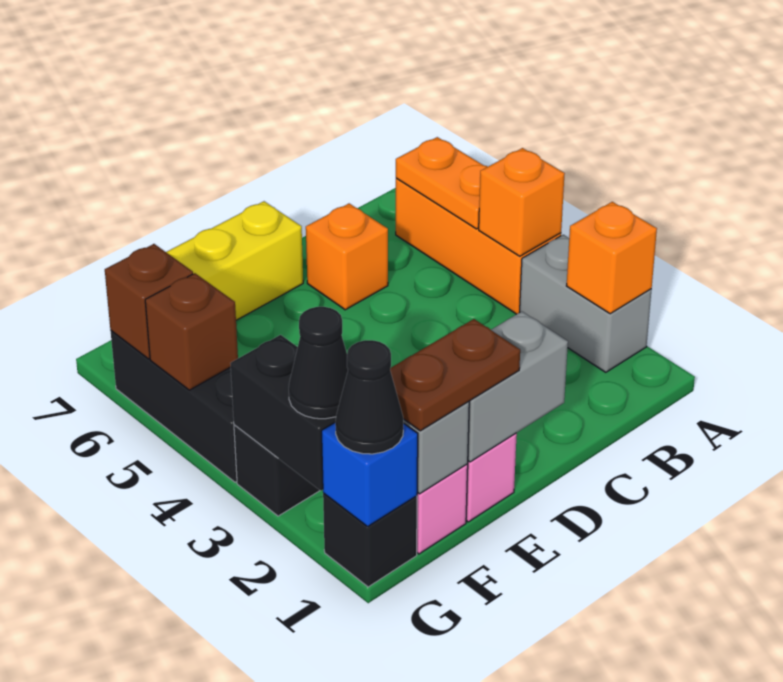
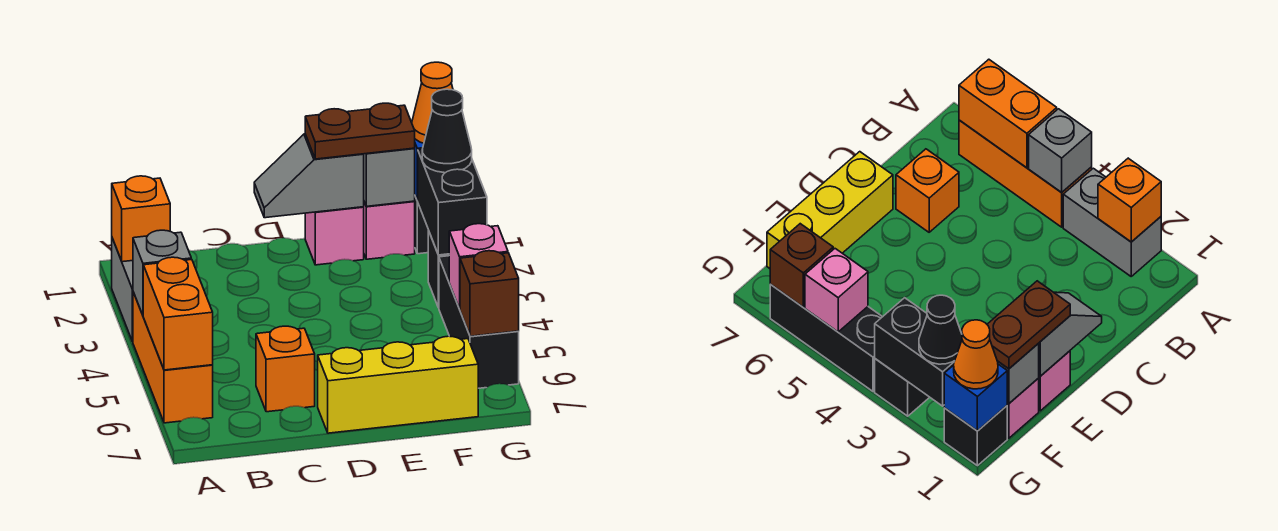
orange brick A4 level 2 -> grey brick A4 level 2
orange plate A5:A6 level 2 -> orange brick A5:A6 level 2
grey brick D1:E1 level 2 -> grey slope D1:E1 level 2 top E
black cone G1 level 3 -> orange cone G1 level 3
brown brick G5 level 2 -> pink brick G5 level 2

